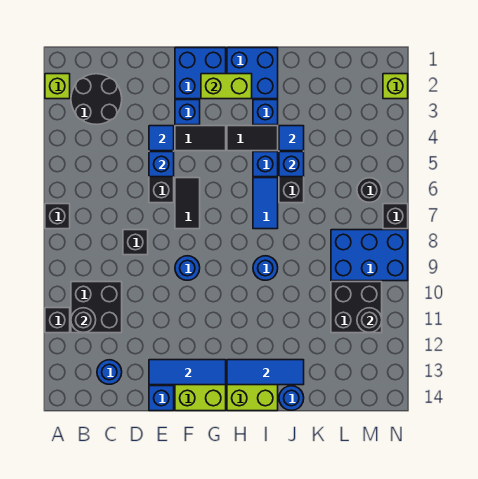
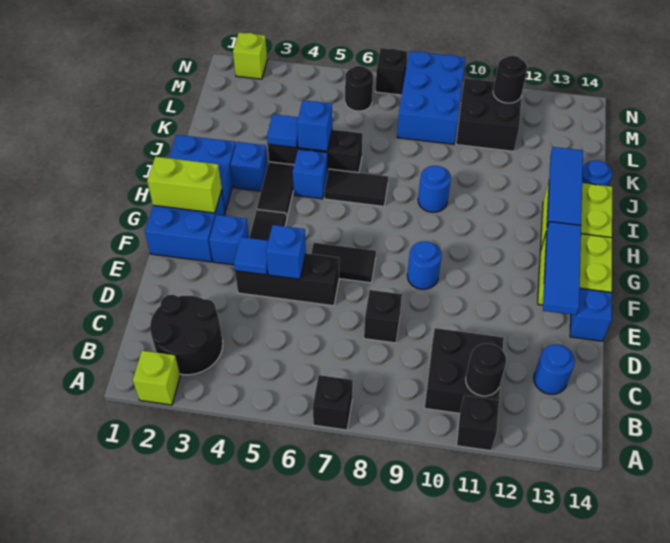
lime brick G2:H2 level 2 -> lime brick G1:G2 level 2
blue tile I6:I7 level 1 -> black tile I6:I7 level 1

